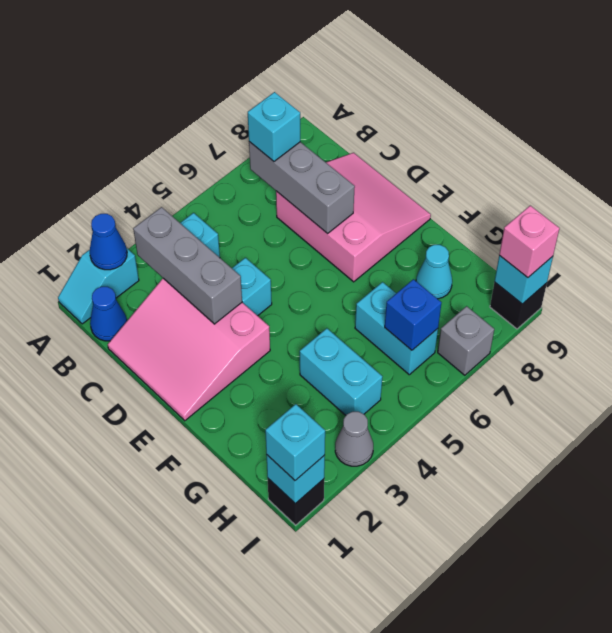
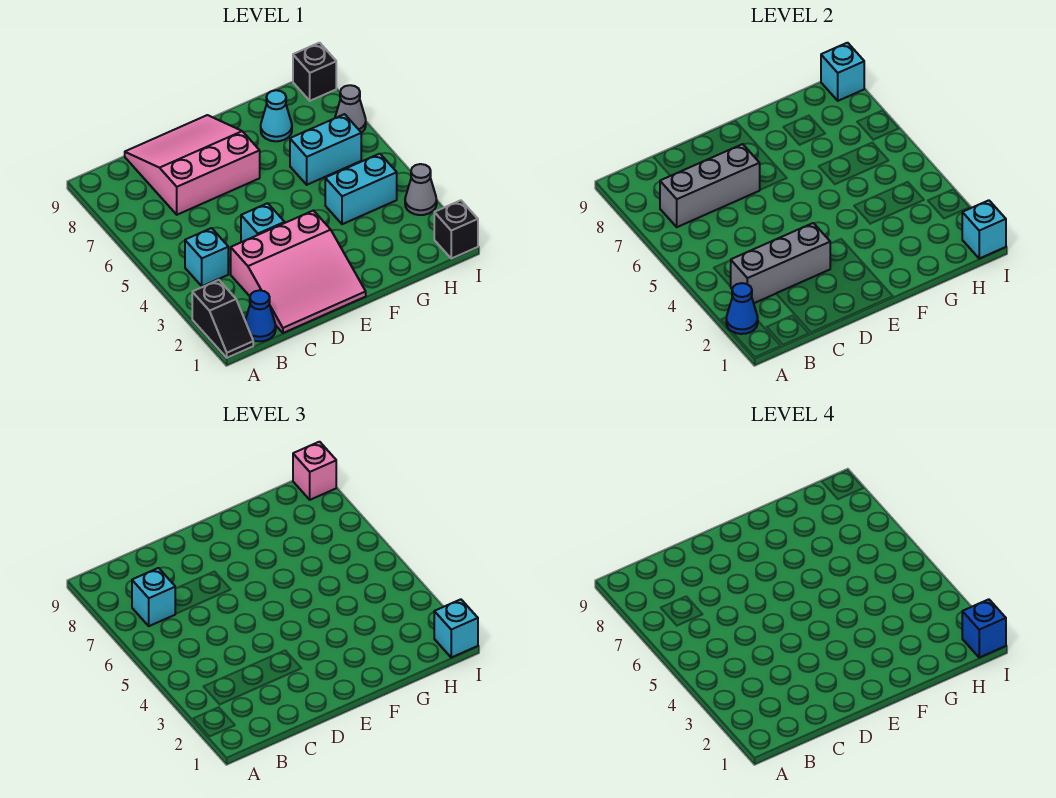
cyan slope A1:A2 level 1 top 2 -> black slope A1:A2 level 1 top 2
blue brick H6 level 2 -> blue brick I1 level 4
grey brick I7 level 1 -> grey cone I7 level 1

